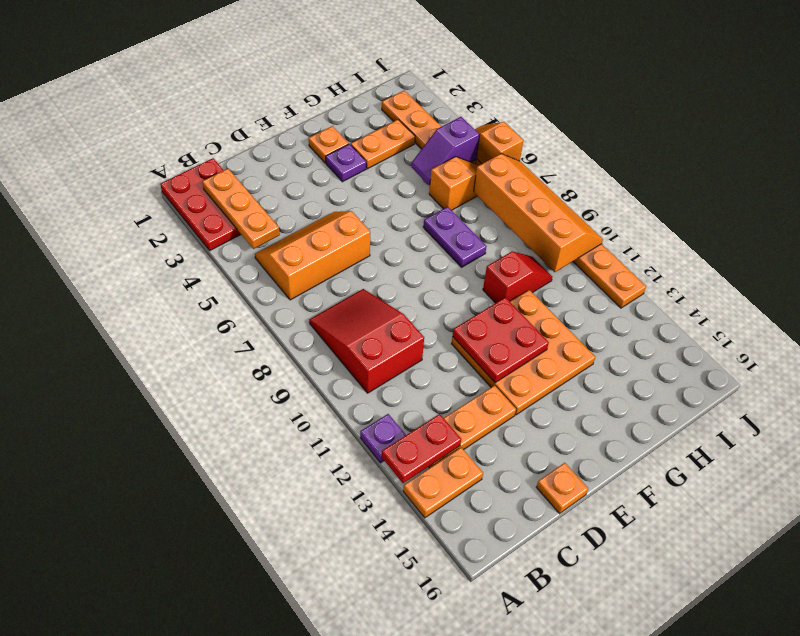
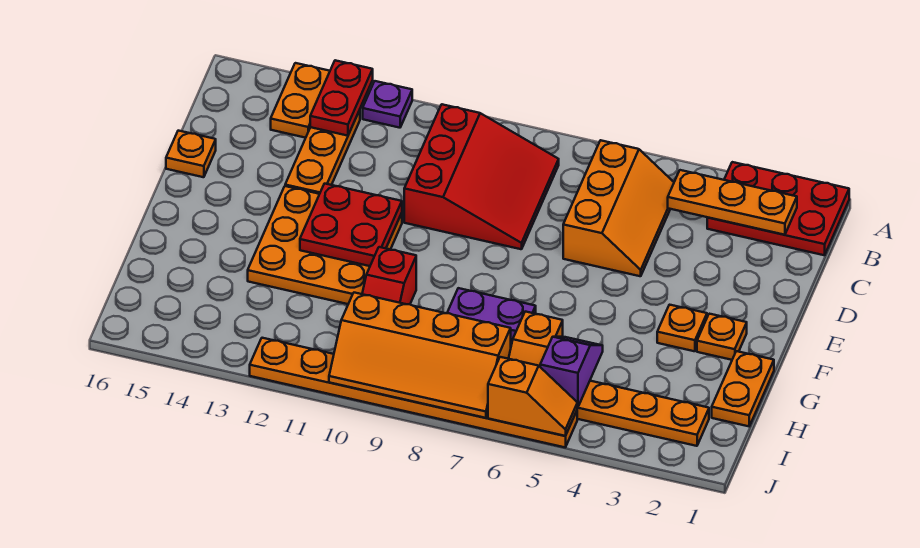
red slope B8:C10 level 1 top 10 -> red slope B8:D10 level 1 top 10
purple plate F3 level 1 -> orange plate F3 level 1
orange plate G3:H3 level 1 -> orange plate G1:H1 level 1

